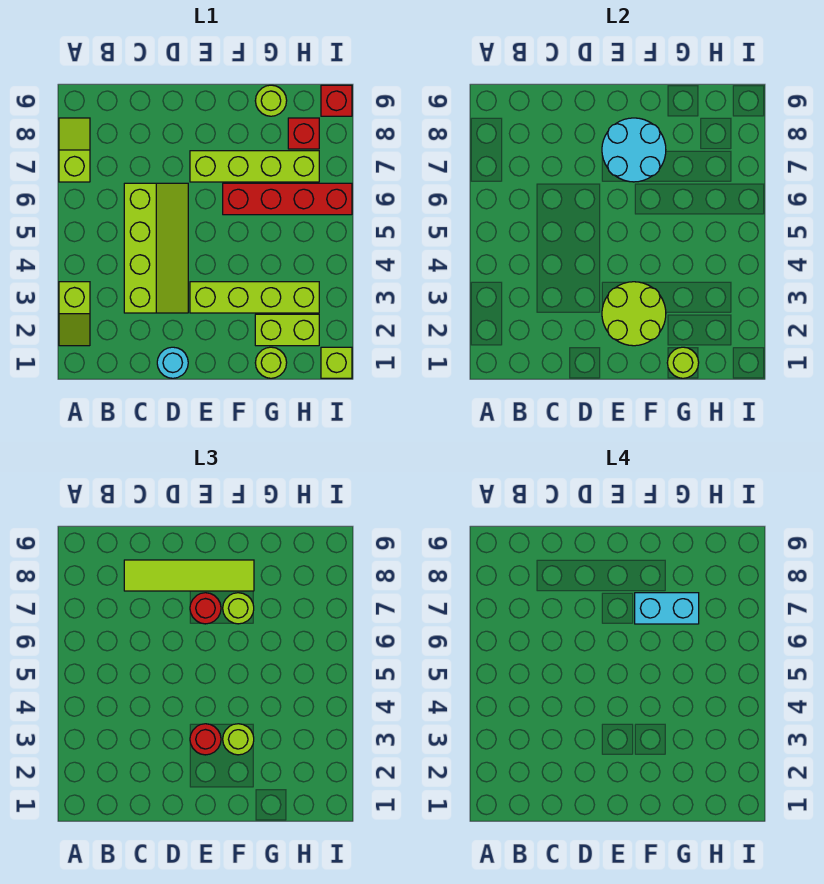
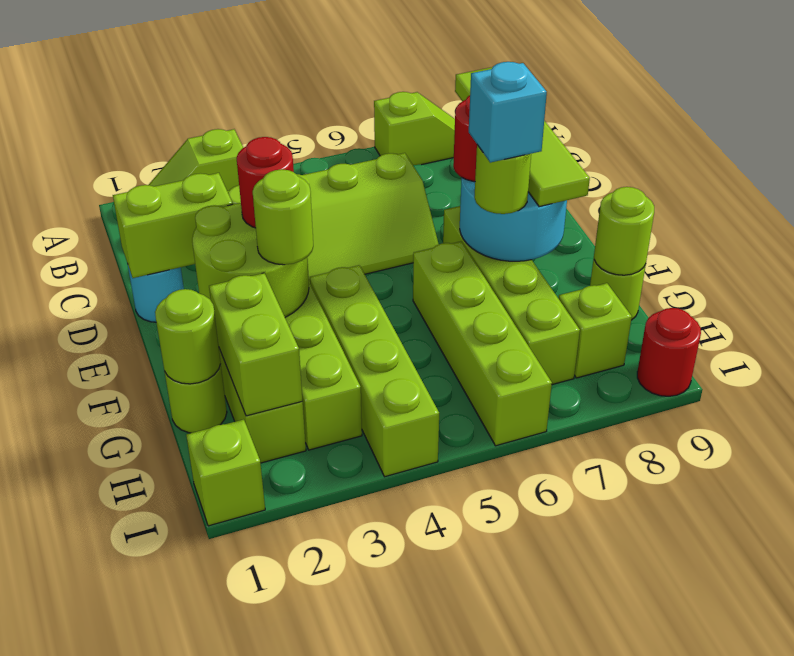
none -> lime brick D1:D2 level 2
none -> lime brick F4:I4 level 1
red brick F6:I6 level 1 -> lime brick F6:I6 level 1
cyan brick F7:G7 level 4 -> cyan brick F7 level 4
none -> lime brick G2:H2 level 2
none -> lime round brick G9 level 2
red brick H8 level 1 -> lime brick H8 level 1
red brick I9 level 1 -> red round brick I9 level 1

